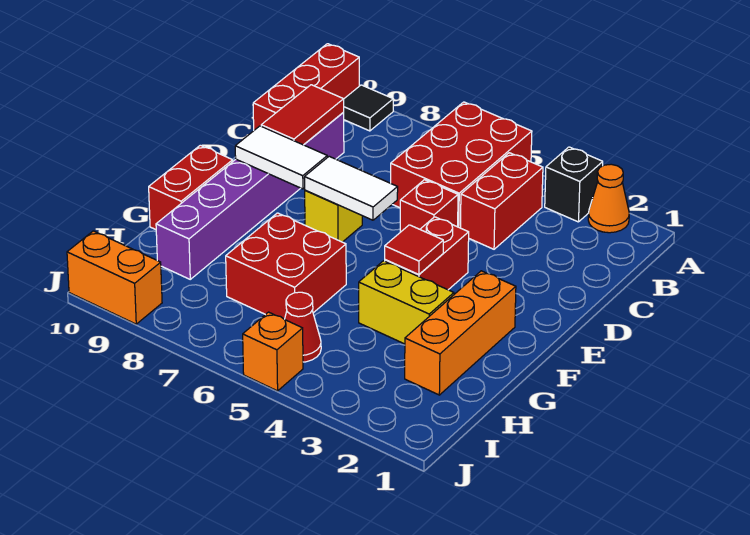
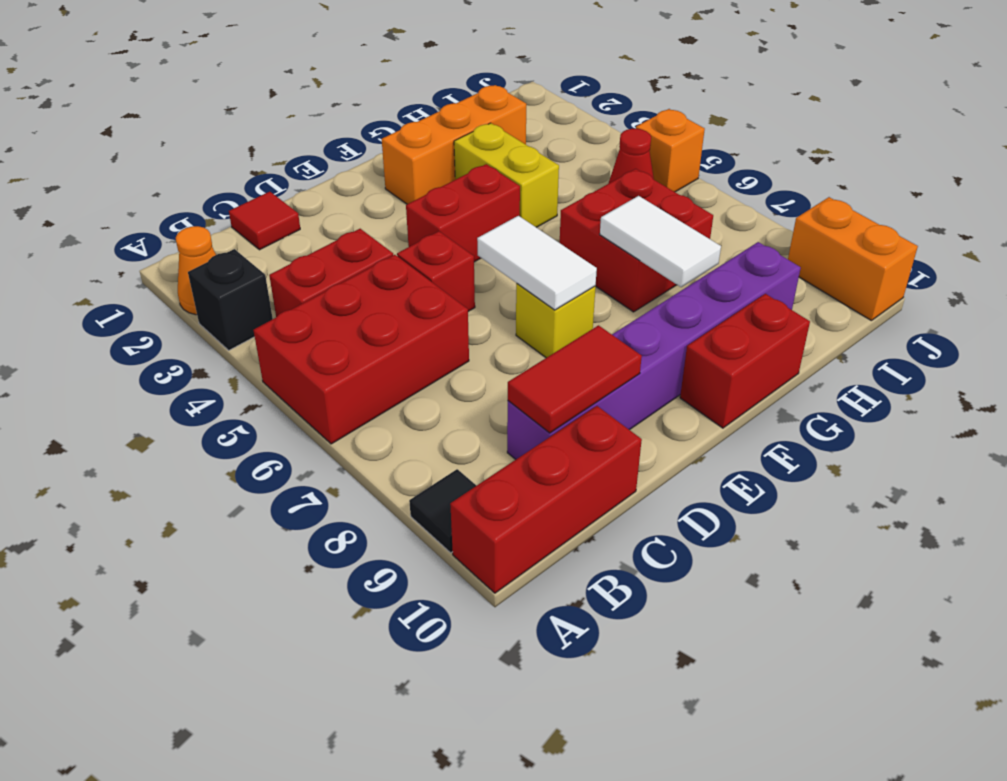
white tile E8:E9 level 2 -> white tile G7:G8 level 2
red tile F4 level 2 -> red tile C1 level 1

